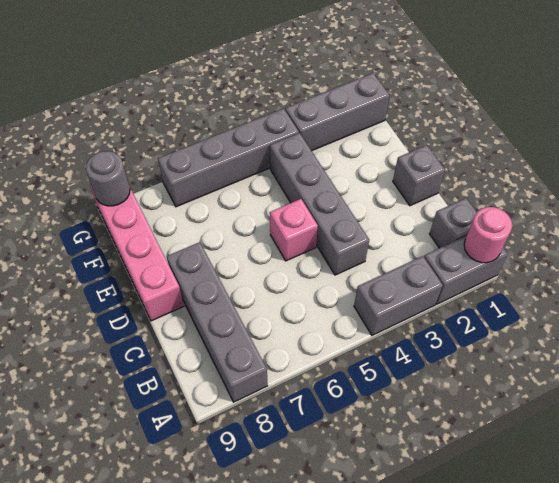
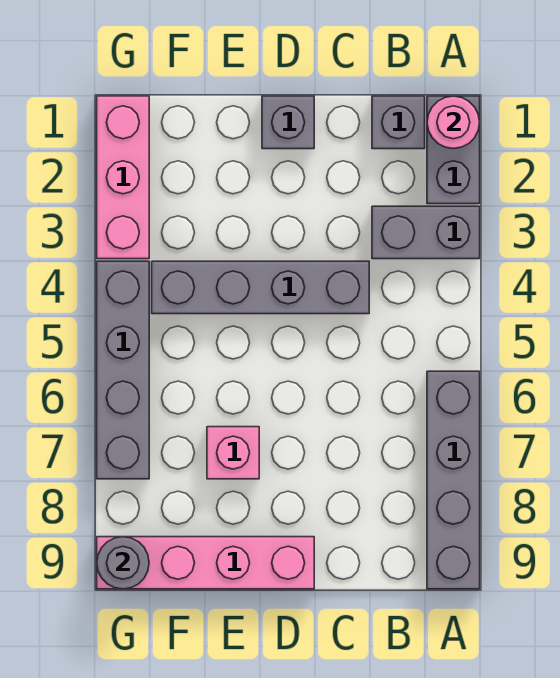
grey brick A3:A4 level 1 -> grey brick A3:B3 level 1
grey brick A8:D8 level 1 -> grey brick A6:A9 level 1
pink brick D5 level 1 -> pink brick E7 level 1
grey brick G1:G3 level 1 -> pink brick G1:G3 level 1

